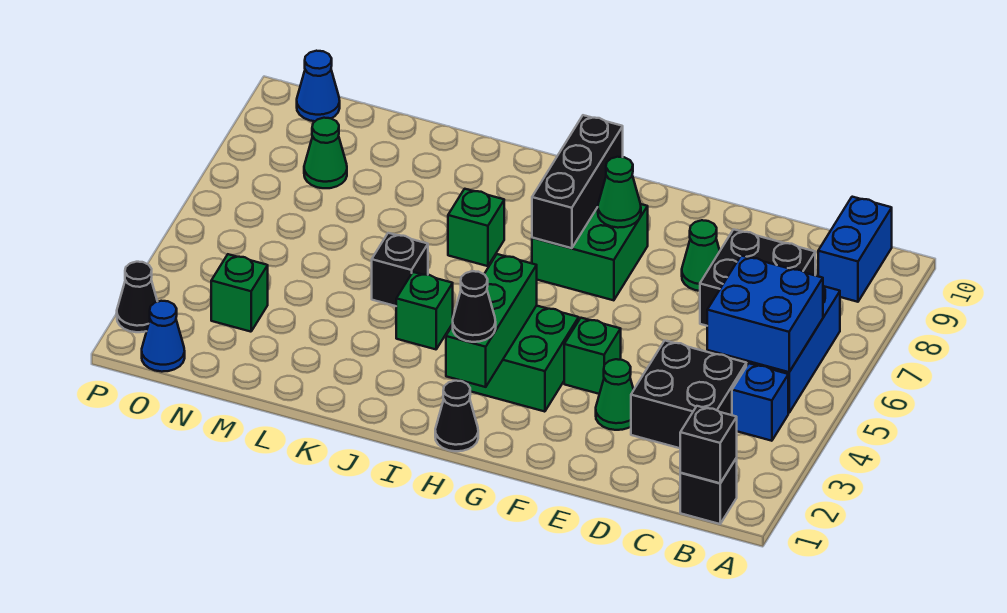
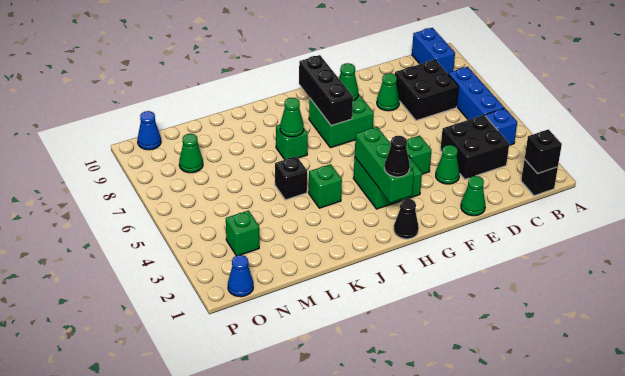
blue brick B5:C6 level 2 -> none
none -> green cone E1 level 1
none -> green cone J7 level 2
black cone P2 level 1 -> none

